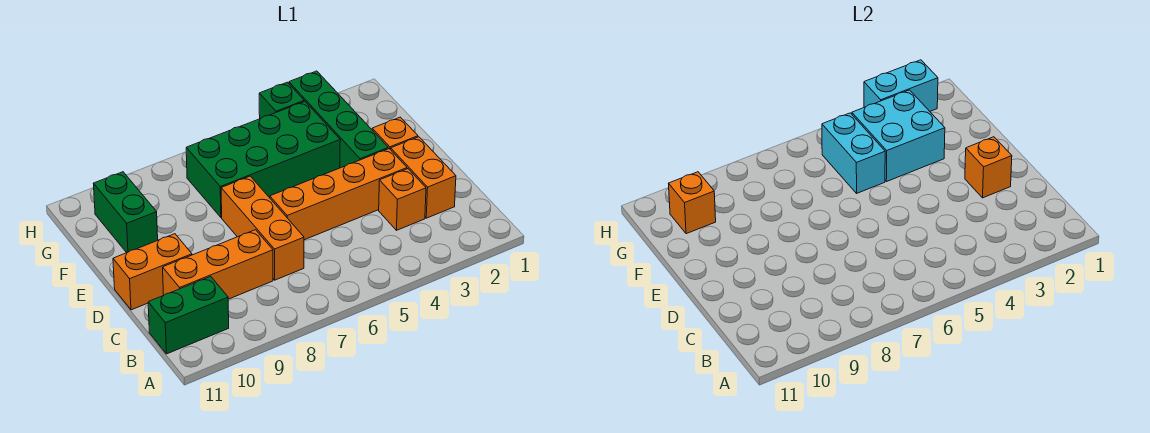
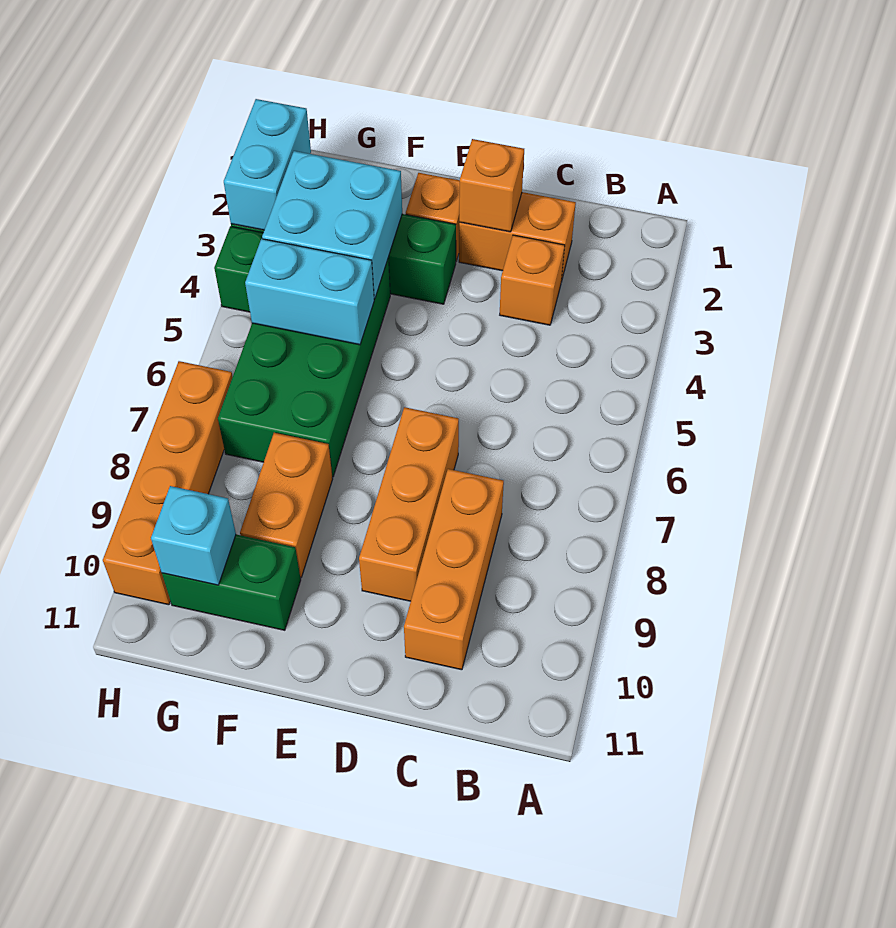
green brick B10:B11 level 1 -> none
orange brick C7:E7 level 1 -> orange brick D7:D9 level 1
orange brick D3:D6 level 1 -> orange brick H7:H10 level 1
orange brick D10:D11 level 1 -> orange brick F8:F9 level 1
orange brick G10 level 2 -> cyan brick G10 level 2

